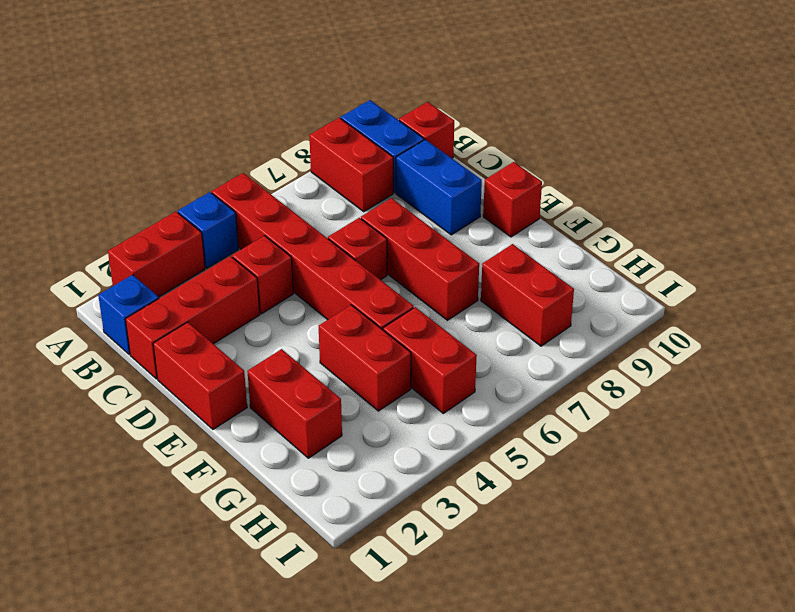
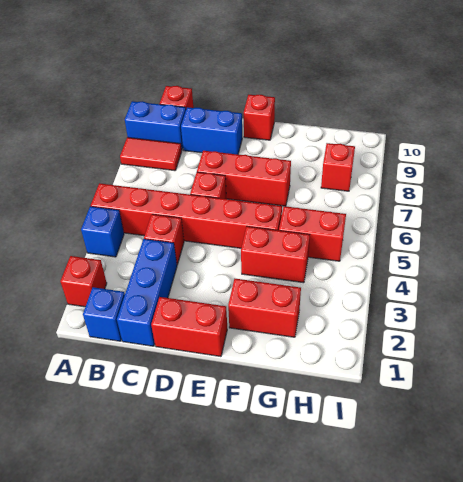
red brick A2:A3 level 1 -> red brick A2 level 1
red brick A8:B8 level 1 -> red tile A8:B8 level 1
red brick C1:C3 level 1 -> blue brick C1:C3 level 1
red brick G8:H8 level 1 -> red brick H8 level 1

